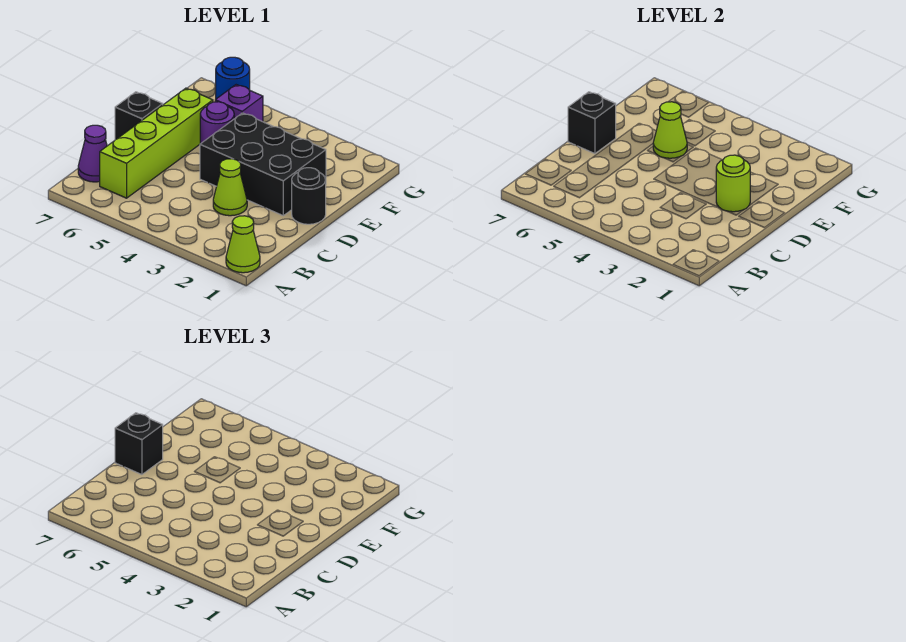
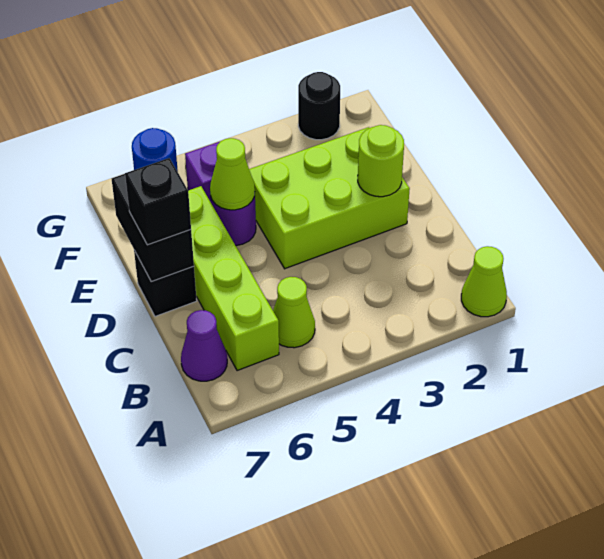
lime cone C3 level 1 -> lime cone B5 level 1
black round brick D1 level 1 -> black round brick G2 level 1
black brick D2:E4 level 1 -> lime brick D2:E4 level 1
black brick D7 level 2 -> black brick D7:E7 level 2

